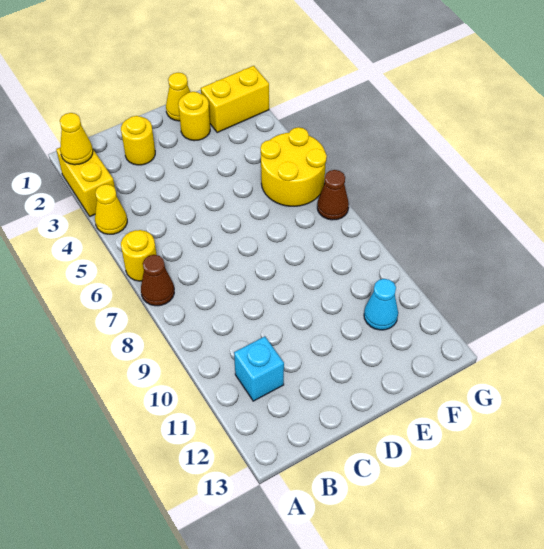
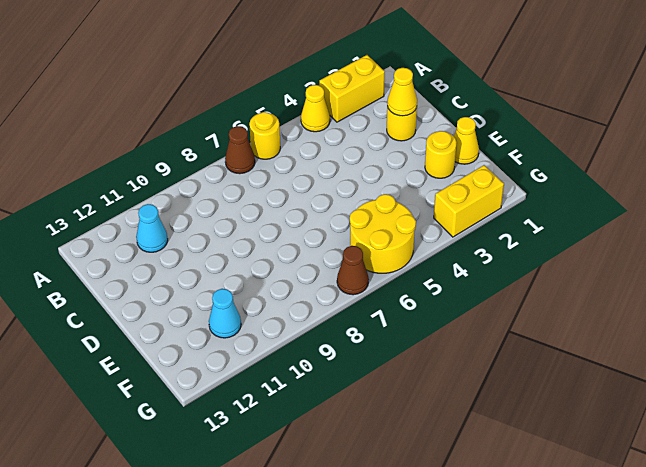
yellow cone A2 level 2 -> yellow cone C2 level 2
cyan brick B11 level 1 -> cyan cone B11 level 1
yellow brick F2:G2 level 1 -> yellow brick G2:G3 level 1

